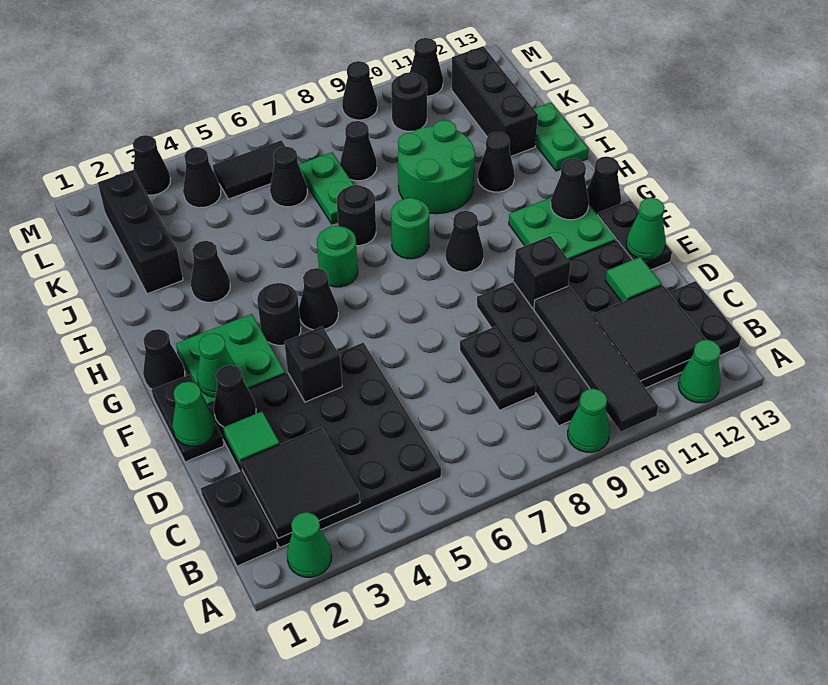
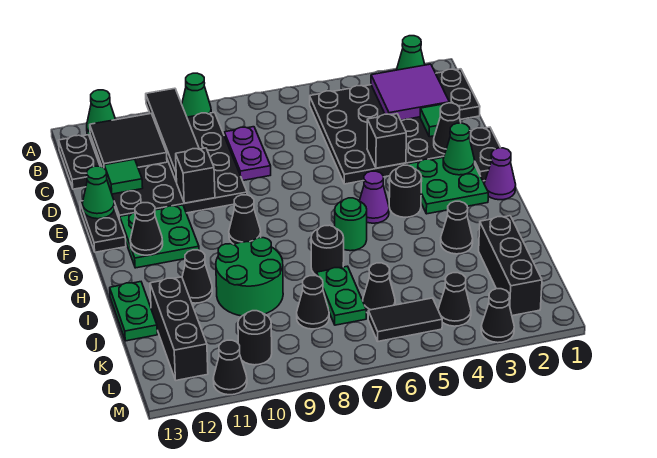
black tile B2:C3 level 2 -> purple tile B2:C3 level 2
black plate C8:D8 level 1 -> purple plate C8:D8 level 1
green cone E1 level 2 -> none
black cone G1 level 1 -> purple cone G1 level 1
black cone G5 level 1 -> purple cone G5 level 1
black cone G13 level 1 -> none
green round brick H8 level 1 -> none
black cone M9 level 1 -> none

